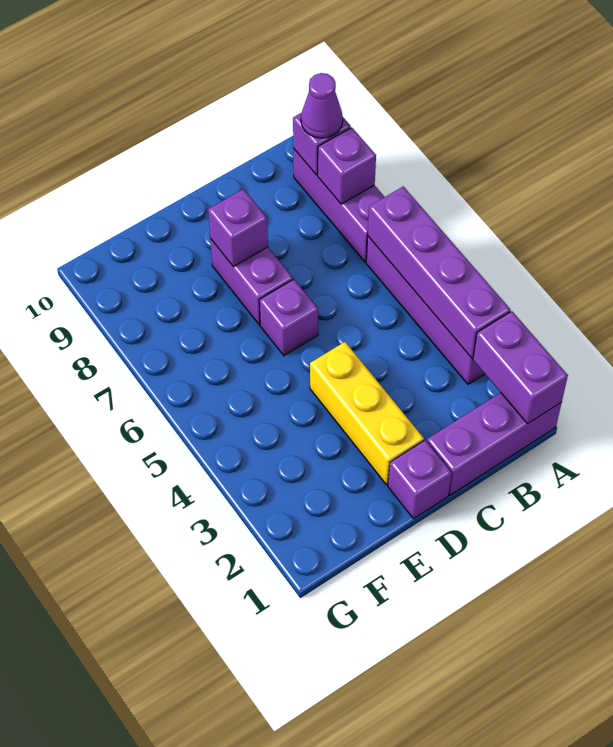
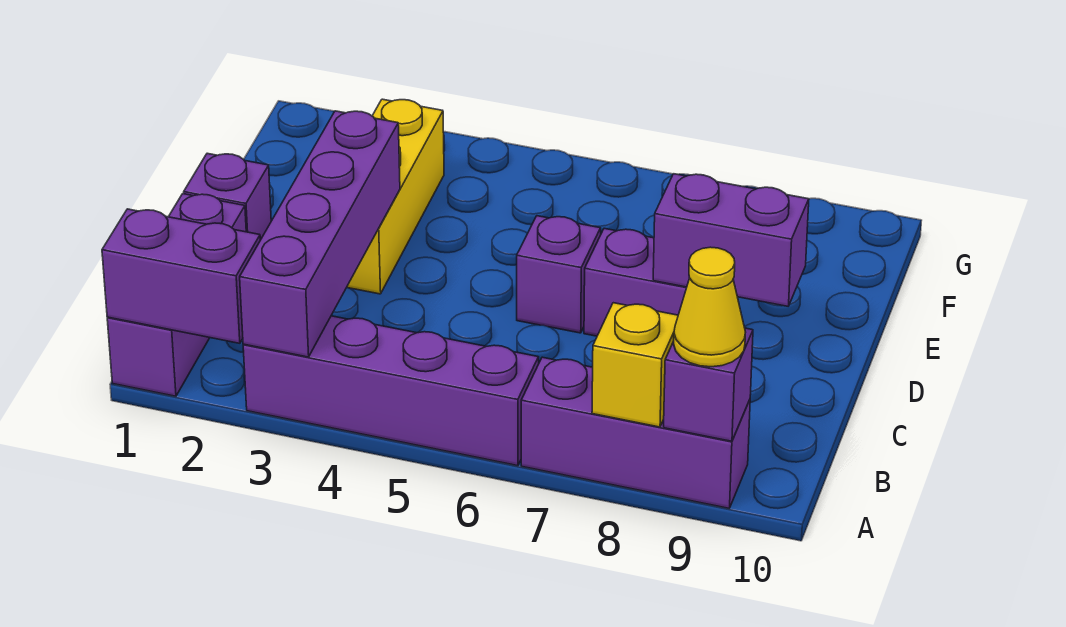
purple brick A3:A6 level 2 -> purple brick A3:D3 level 2
purple brick A8 level 2 -> yellow brick A8 level 2
purple cone A9 level 3 -> yellow cone A9 level 3
yellow brick D2:D4 level 1 -> yellow brick D3:F3 level 1
purple brick D8 level 2 -> purple brick D8:D9 level 2

